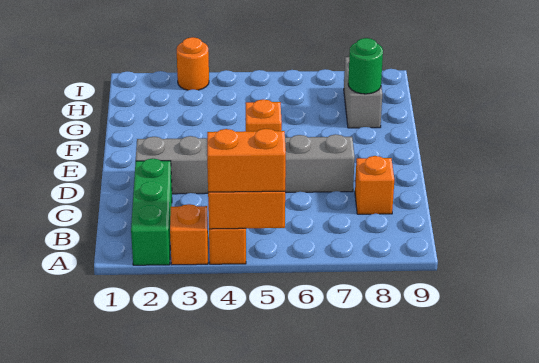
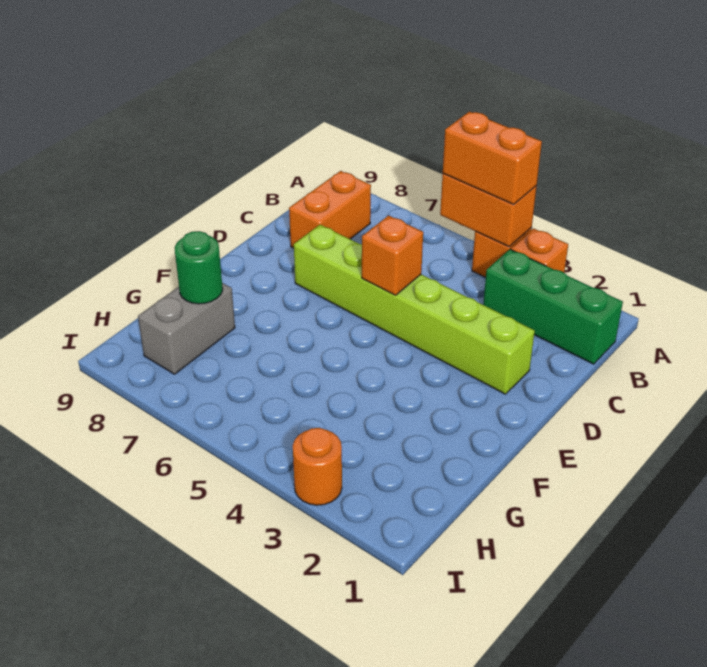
green brick A2:C2 level 1 -> green brick B1:B3 level 1
orange brick C8 level 1 -> orange brick B8:C8 level 1
grey brick D2:D7 level 1 -> lime brick D2:D7 level 1

